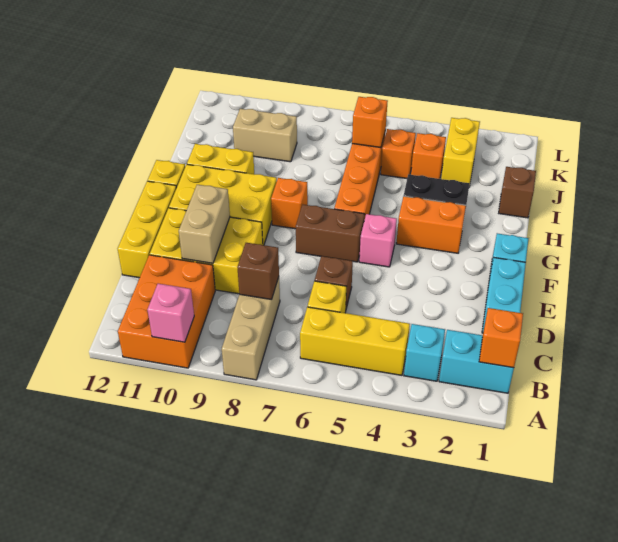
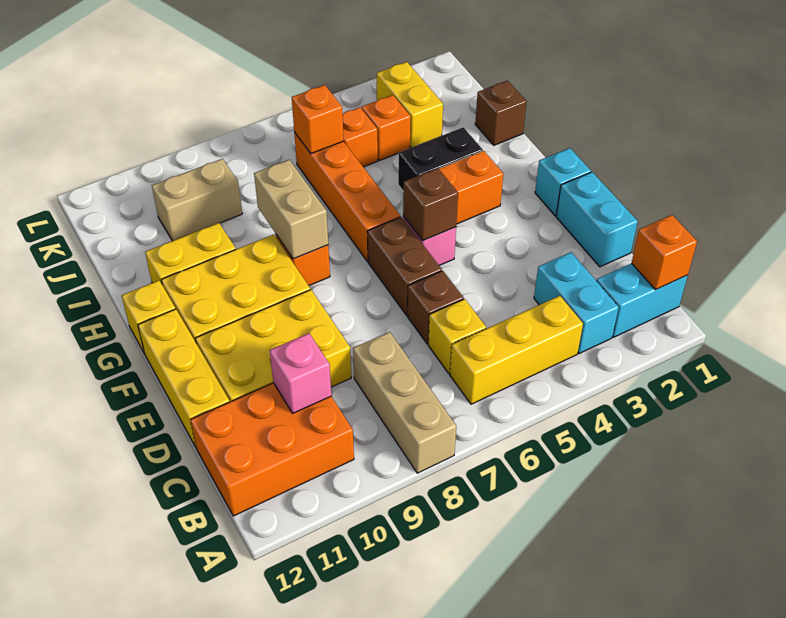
orange brick A10:C11 level 1 -> orange brick B10:C12 level 1
pink brick A10 level 2 -> pink brick C10 level 2
cyan brick B3 level 1 -> cyan brick B3:C3 level 1
brown brick C8 level 2 -> brown brick F5 level 2
tan brick D10:E10 level 2 -> tan brick G8:H8 level 2
brown brick F6:F7 level 1 -> brown brick E6:F6 level 1

